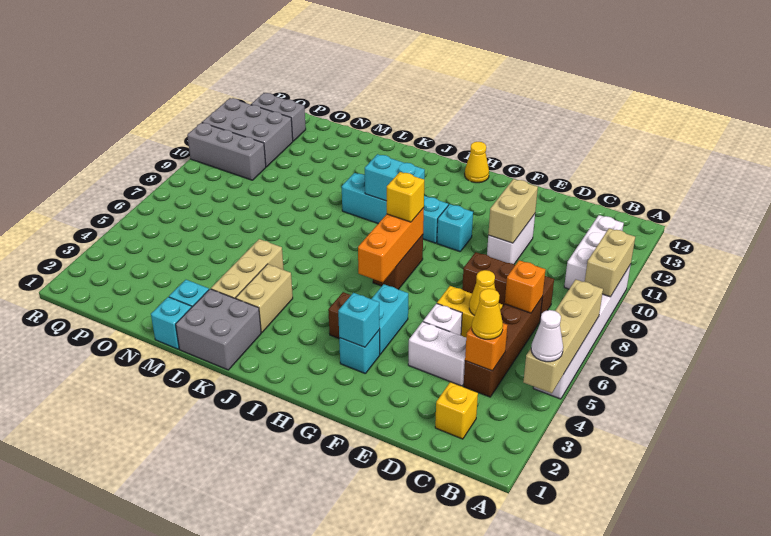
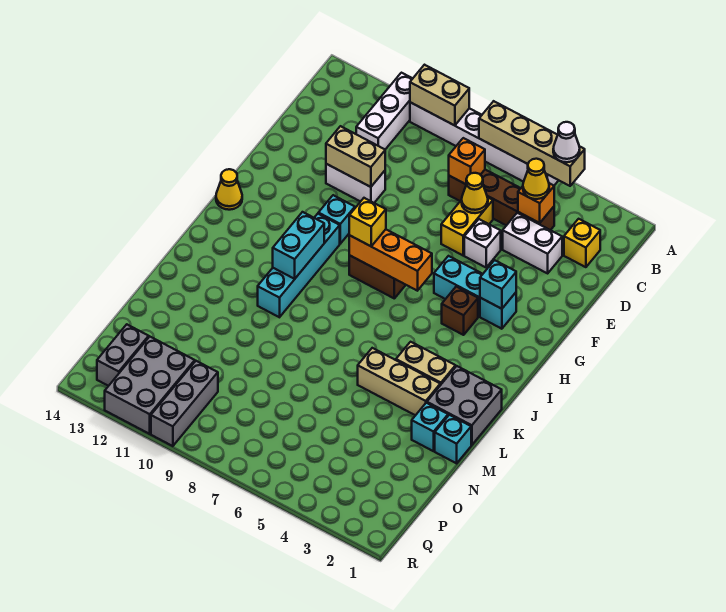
white brick B10:B12 level 1 -> white brick A11:C11 level 1
brown brick C8:E8 level 1 -> none
white brick D4:E4 level 1 -> white brick D3:D4 level 1

